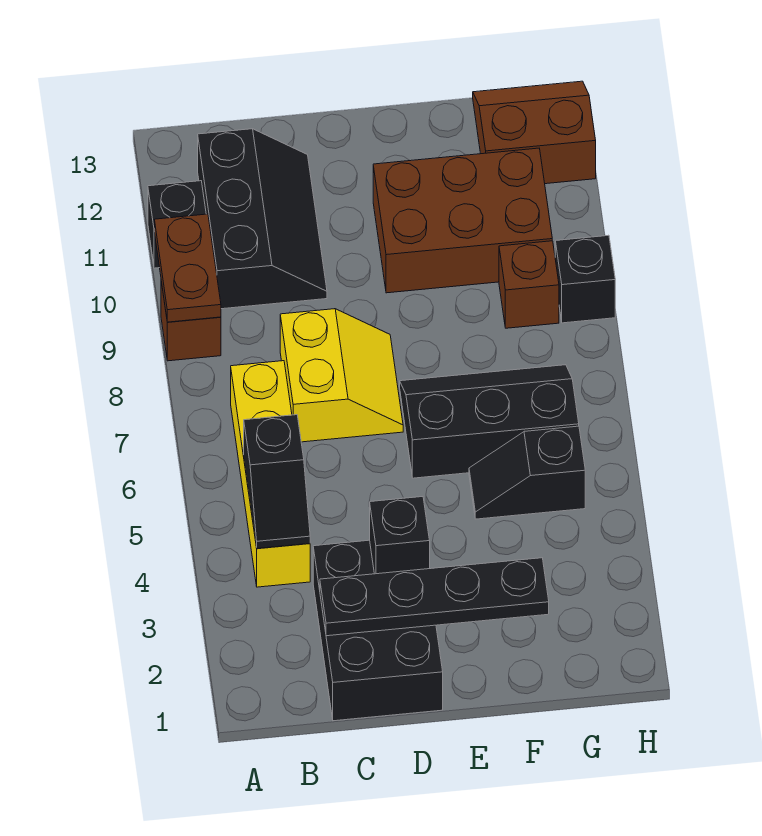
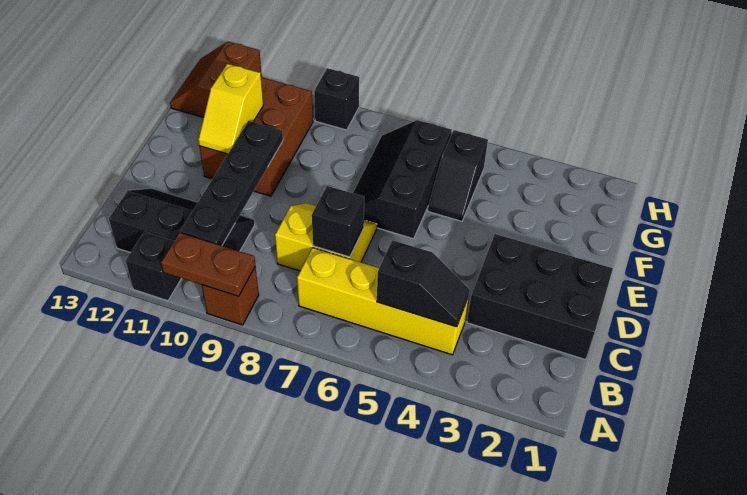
black plate C2:F2 level 2 -> black plate B10:E10 level 2
black brick D3 level 2 -> black brick C7 level 2
none -> yellow slope E11:F11 level 2 top F
brown brick G9 level 1 -> none

